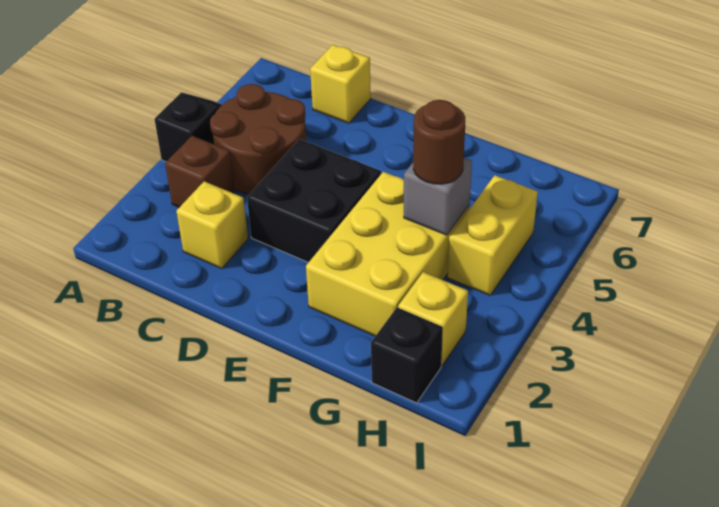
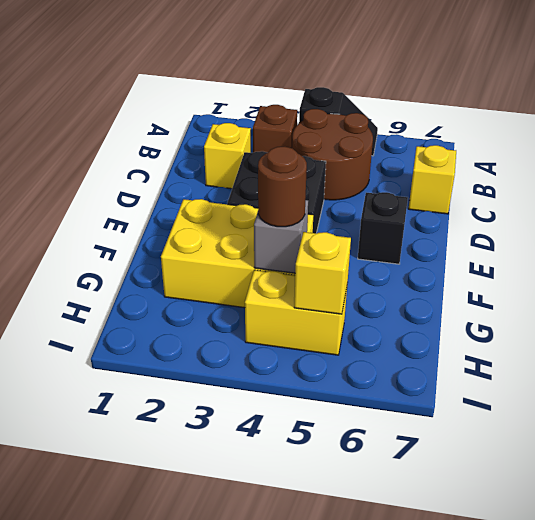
black brick H1 level 1 -> black brick E6 level 1
yellow brick H2 level 1 -> yellow brick H5 level 2

